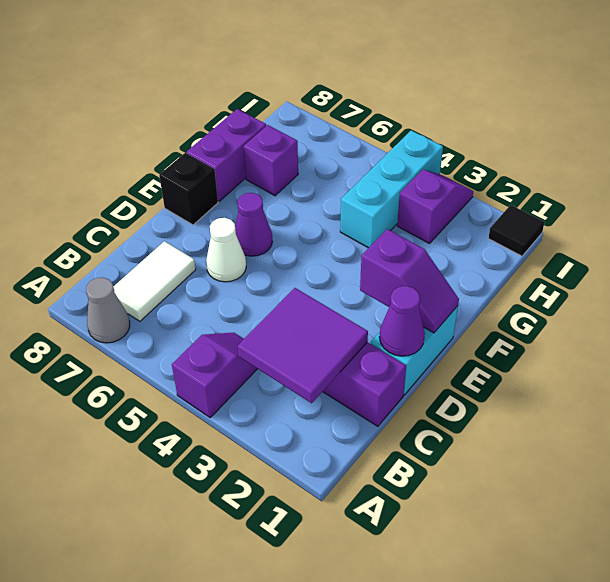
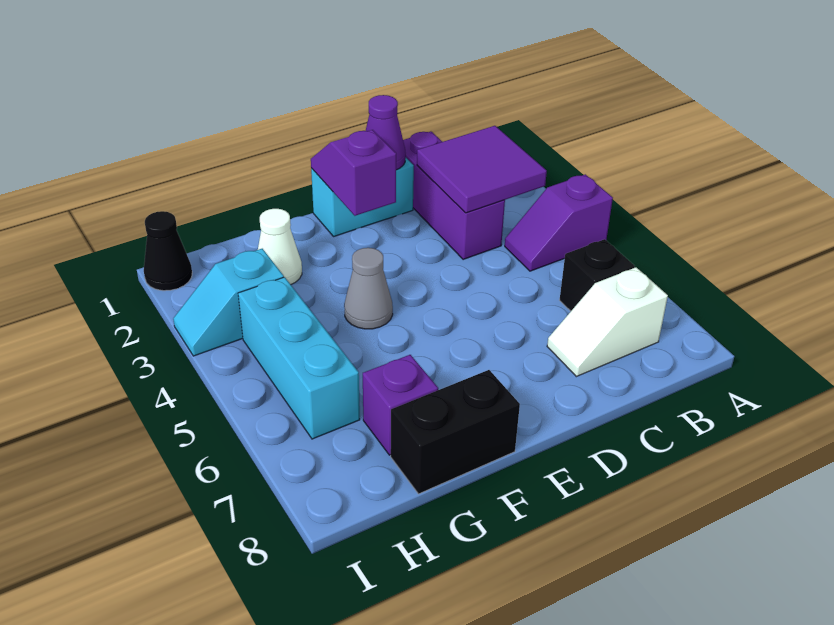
grey cone A7 level 1 -> grey cone F4 level 1
white tile B7:C7 level 1 -> white slope B7:C7 level 1 top B
white cone D6 level 1 -> white cone G2 level 1
purple cone E6 level 1 -> none
black brick E8 level 1 -> black brick B6 level 1
purple brick F8:G8 level 1 -> black brick F8:G8 level 1
cyan brick G4:I4 level 1 -> cyan brick H4:H6 level 1
purple slope H3:I3 level 1 top H -> cyan slope H3:I3 level 1 top H
black tile I1 level 1 -> black cone I1 level 1

